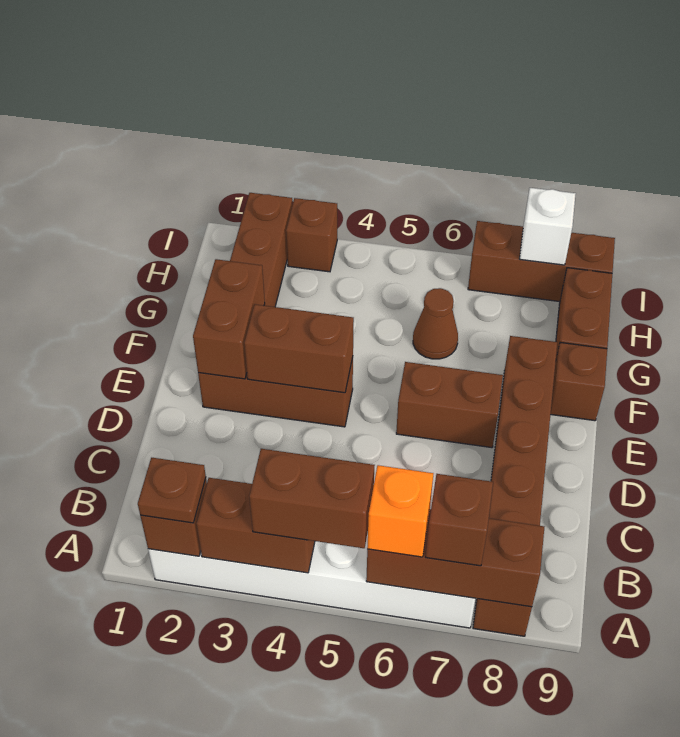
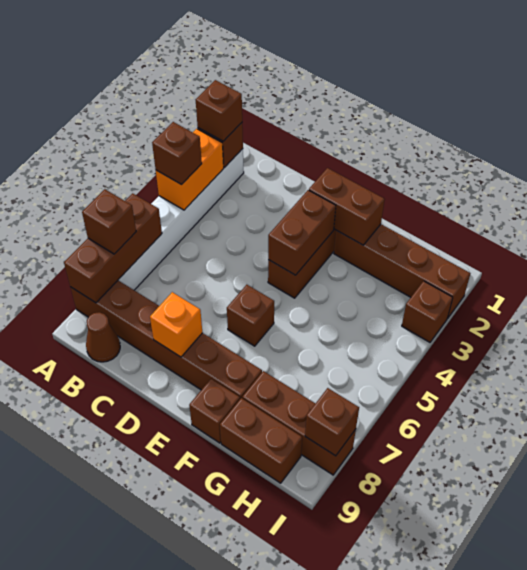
brown plate A2 level 3 -> brown brick A2 level 3
brown brick A3:A4 level 2 -> orange brick A3:A4 level 2
brown brick A4:A5 level 3 -> brown brick A4 level 3
orange brick A6 level 3 -> orange brick D8 level 2
brown brick E6:E7 level 1 -> brown brick E6 level 1
brown cone G6 level 1 -> brown cone B9 level 1
brown brick I7:I9 level 1 -> brown brick G8:I8 level 1
white brick I8 level 2 -> brown brick I8 level 2

